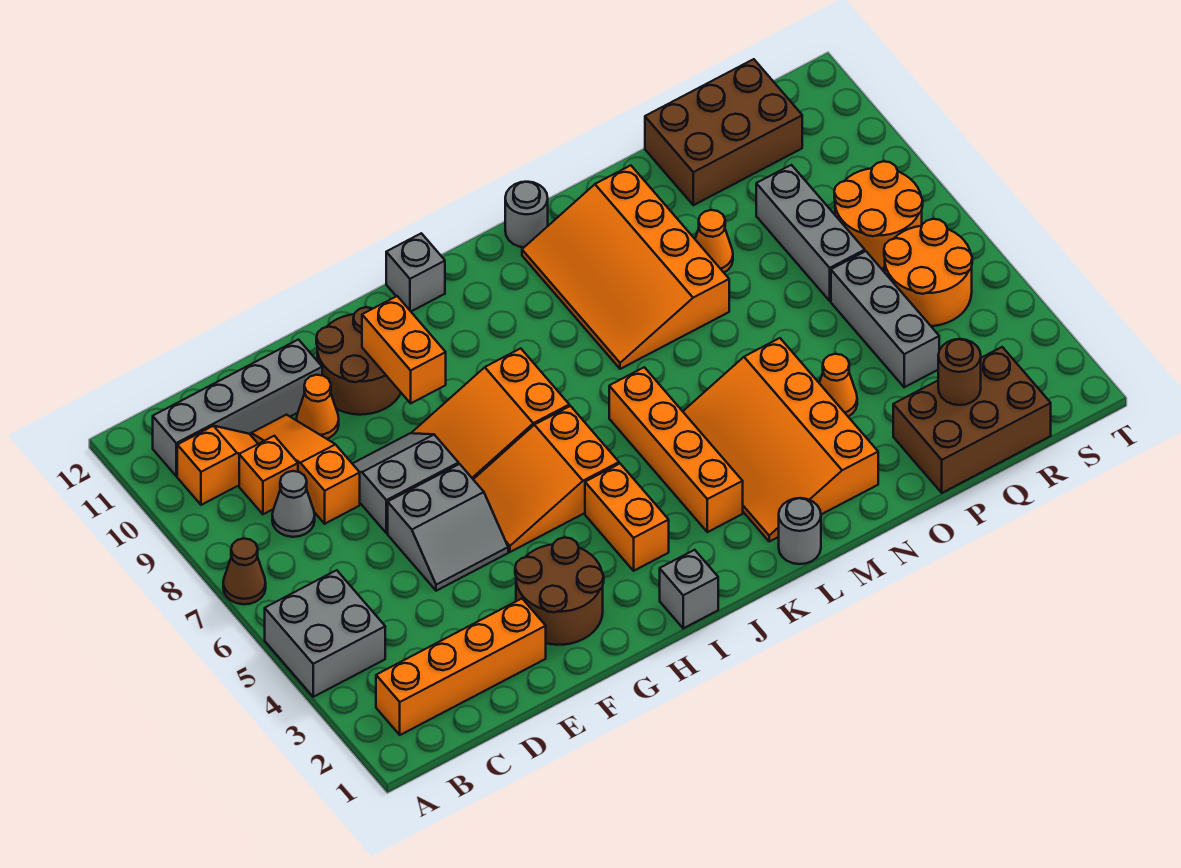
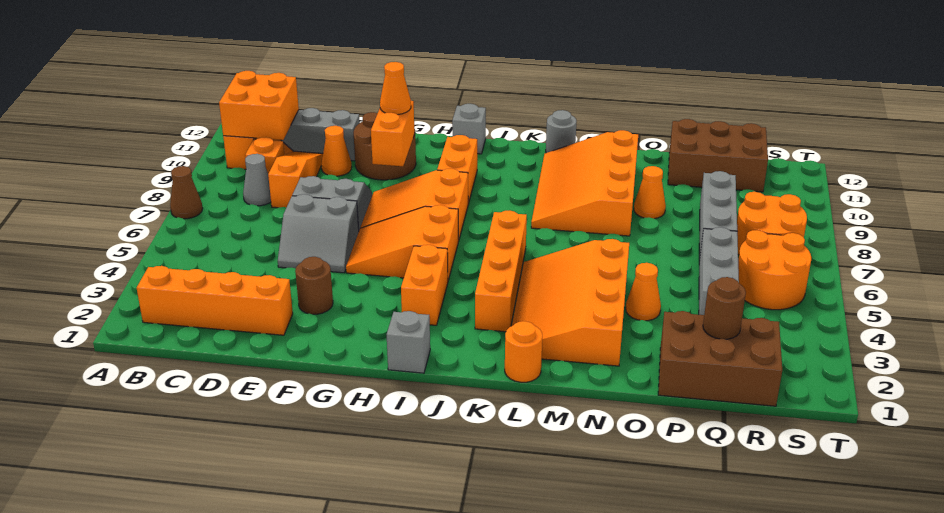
grey brick A4:B5 level 1 -> none
none -> orange brick B10:C11 level 2
brown round brick F2:G3 level 1 -> brown round brick F3 level 1
none -> orange cone G10 level 3
none -> orange brick I9:I10 level 1
grey round brick L1 level 1 -> orange round brick L1 level 1

